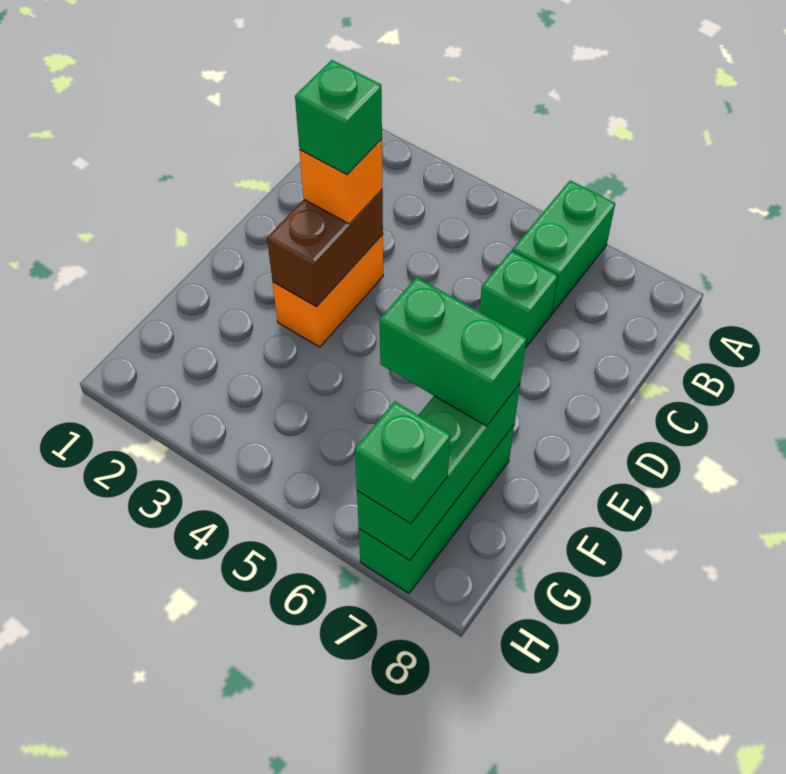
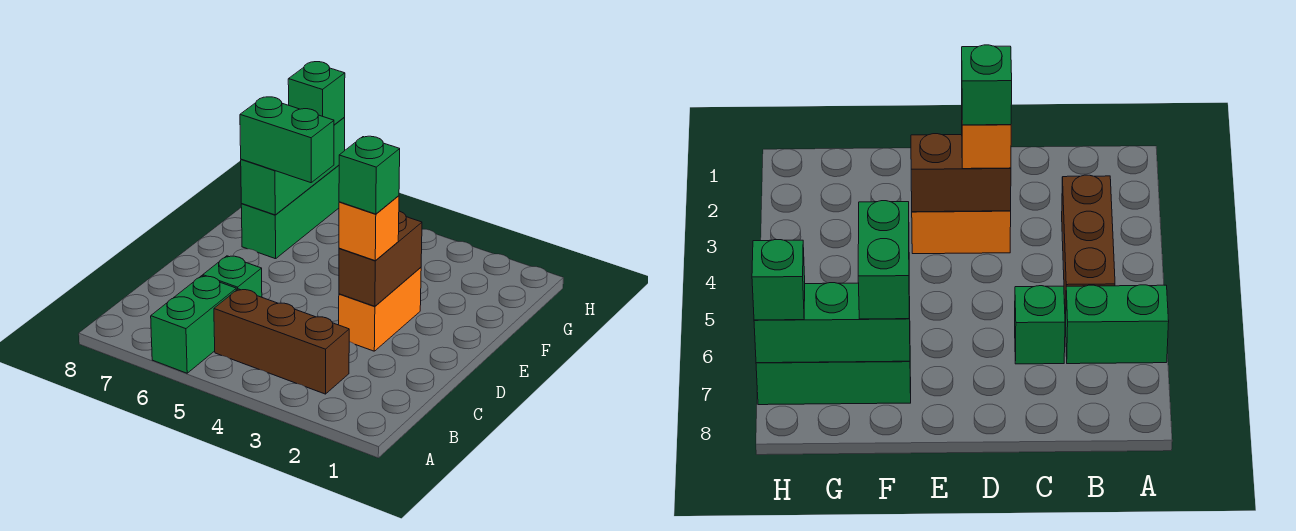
none -> brown brick B3:B5 level 1

